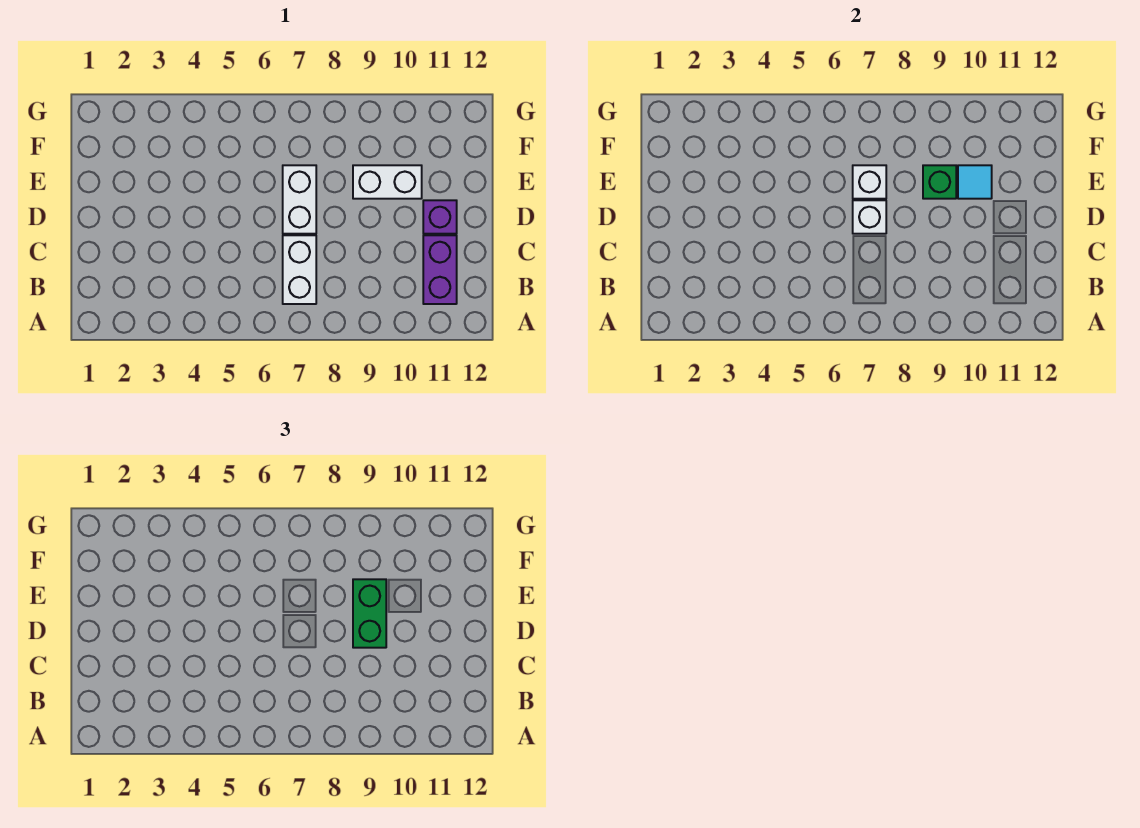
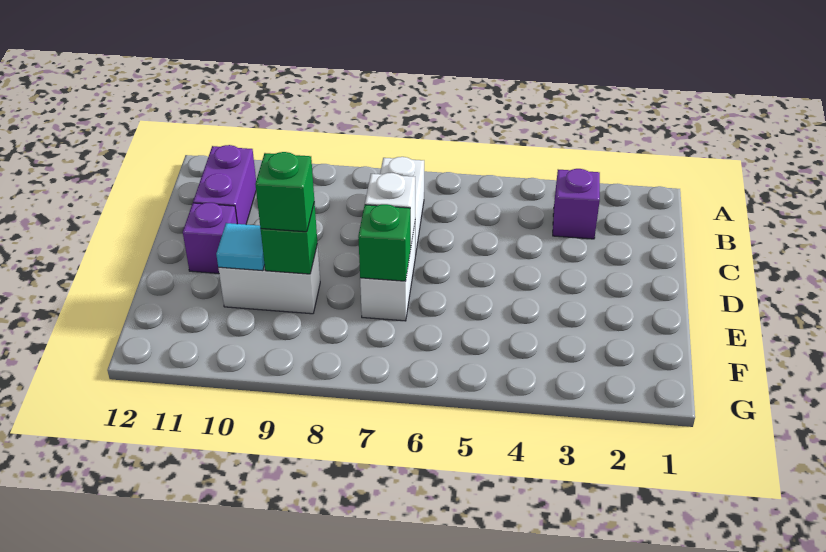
none -> purple brick B3 level 1
green brick D9:E9 level 3 -> green brick E9 level 3
white brick E7 level 2 -> green brick E7 level 2

